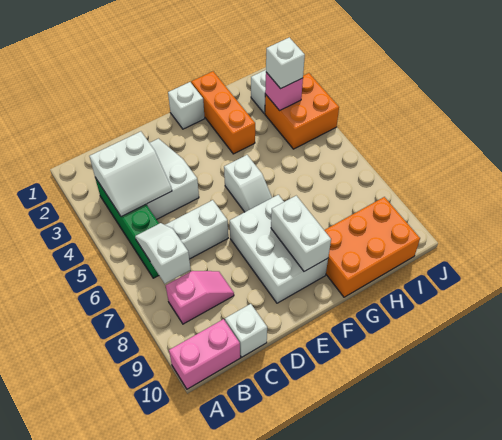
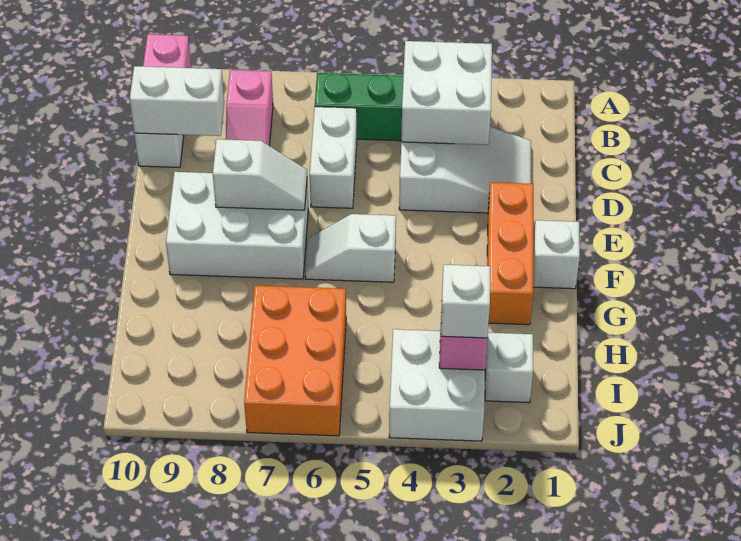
white slope B3:C4 level 2 top 3 -> white brick B3:C4 level 2
white slope B6:B7 level 2 top 7 -> white slope E7:E8 level 2 top 8
white brick F8:F9 level 2 -> white brick C9:C10 level 2
orange brick G1:G3 level 1 -> orange brick E2:G2 level 1
orange brick G9:I10 level 1 -> orange brick H6:J7 level 1
orange brick I3:J4 level 1 -> white brick I3:J4 level 1

